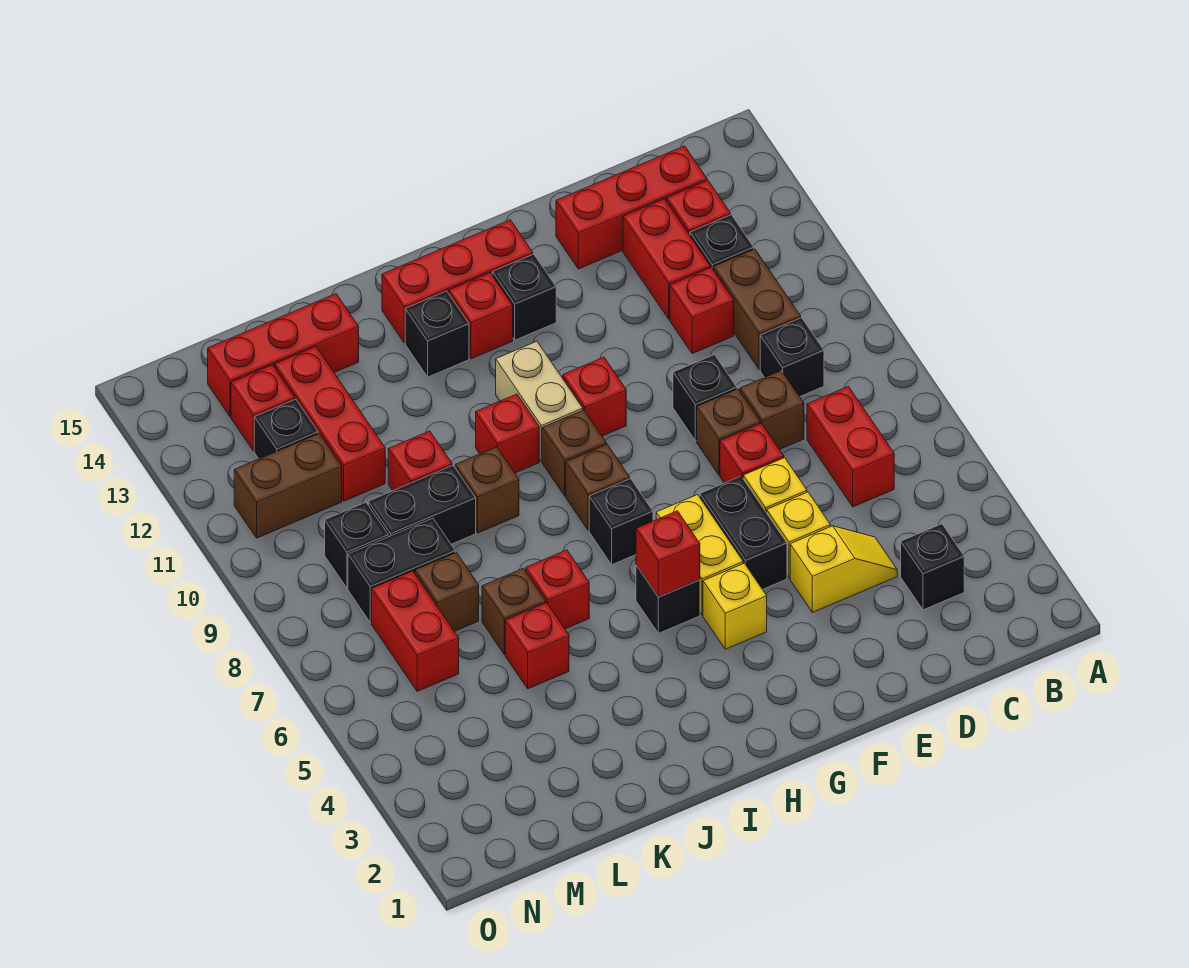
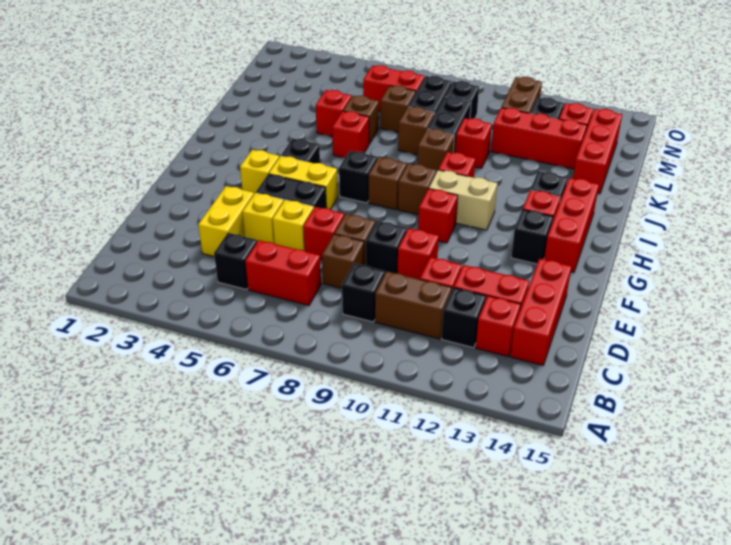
black brick C3 level 1 -> black brick C5 level 1
yellow slope D4:E4 level 1 top E -> yellow brick D4:E4 level 1
red brick H5 level 2 -> red brick E10 level 1
none -> brown brick K8 level 1

